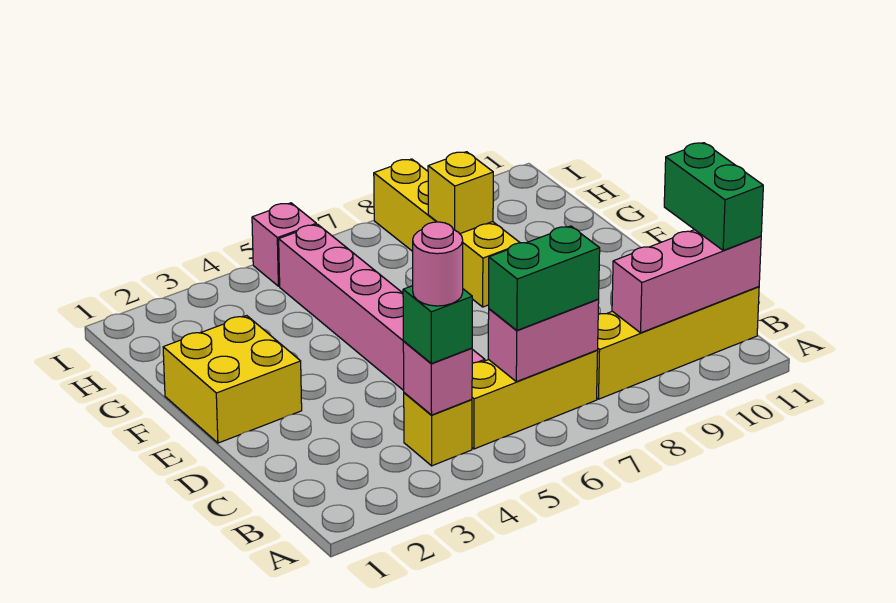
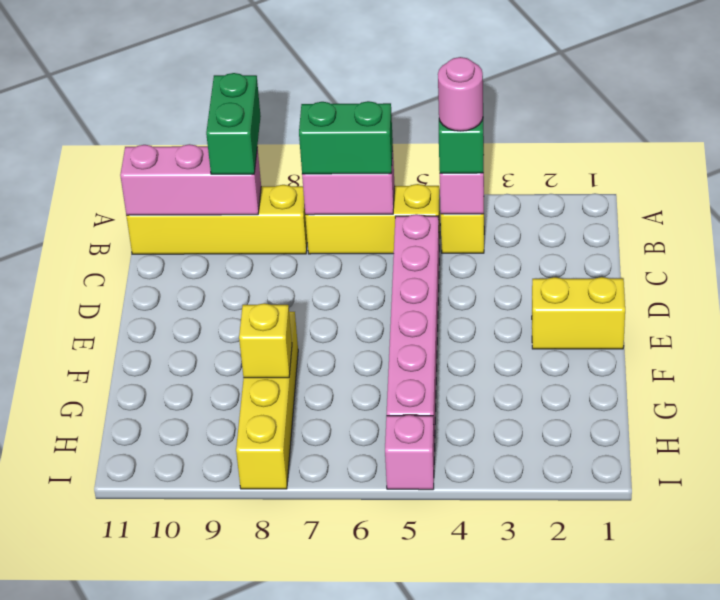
green brick B11:C11 level 3 -> green brick A9:B9 level 3
yellow brick E1:F2 level 1 -> yellow brick E1:E2 level 1

